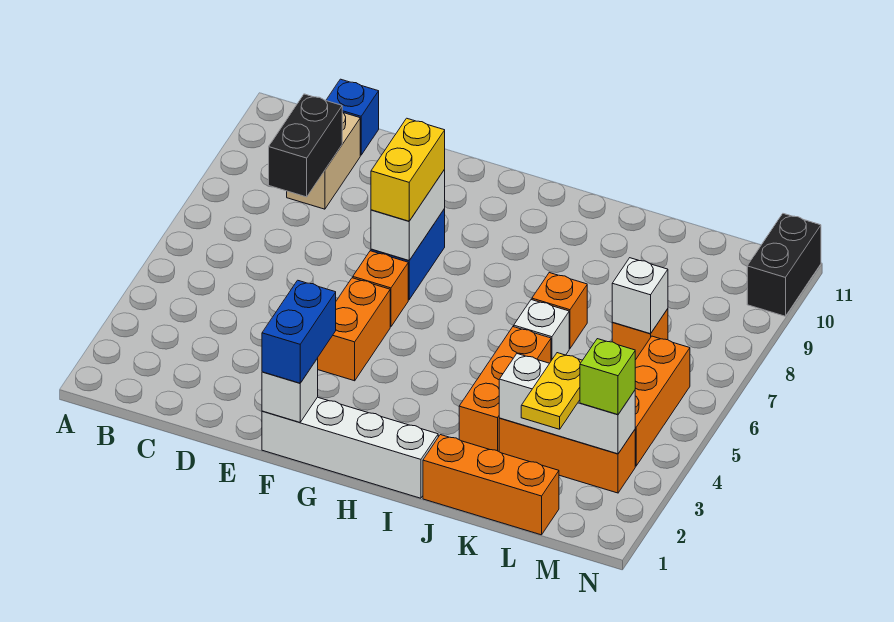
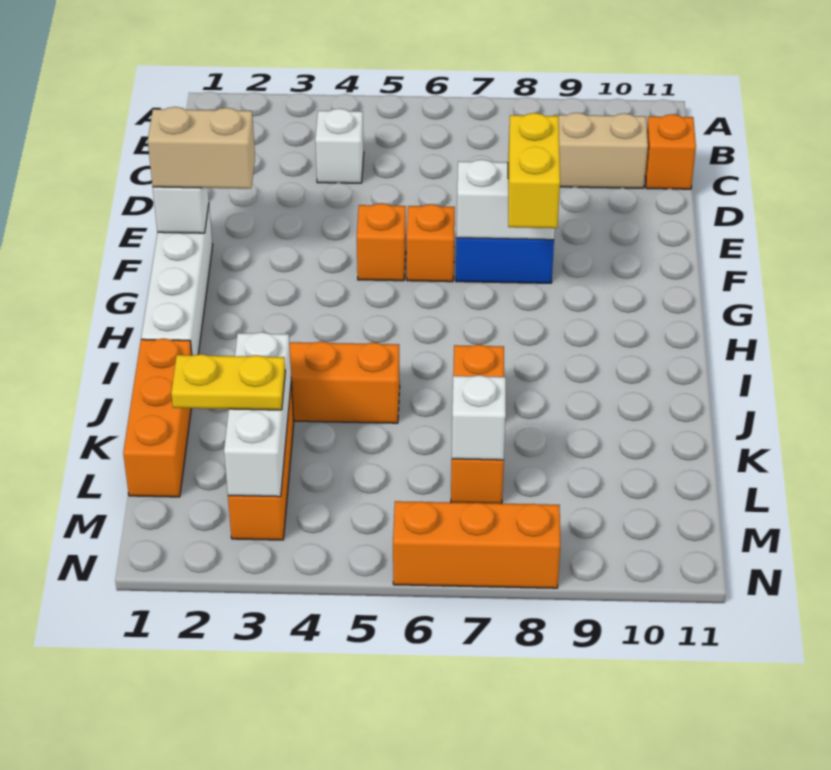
black brick C8:C9 level 2 -> none
blue brick C11 level 1 -> orange brick C11 level 1
blue brick F1:F2 level 3 -> tan brick F1:F2 level 3
orange brick F4:F5 level 1 -> orange brick F5 level 1
yellow brick F7:F8 level 3 -> yellow brick F8:G8 level 3
white brick J6 level 1 -> white brick C4 level 1
lime brick M3 level 3 -> none
orange brick M4:M6 level 1 -> orange brick N6:N8 level 1
black brick N10:N11 level 1 -> none

